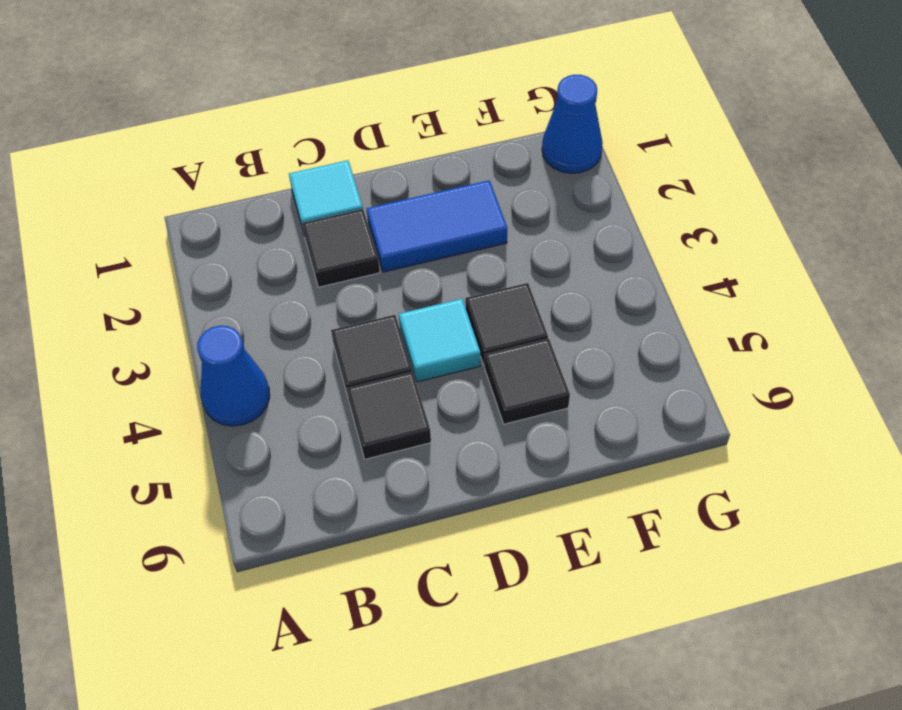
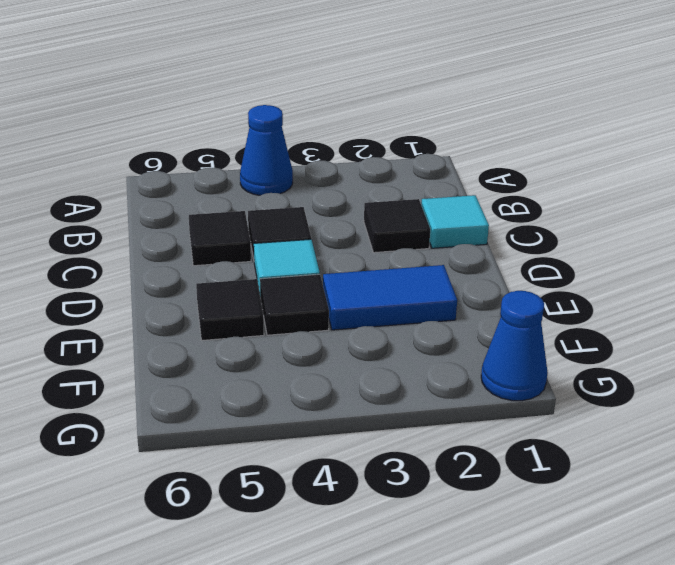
blue tile D2:E2 level 1 -> blue tile E2:E3 level 1

